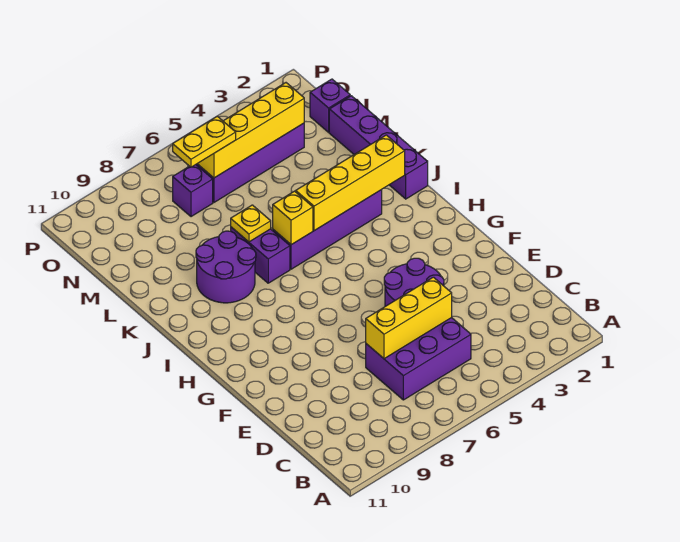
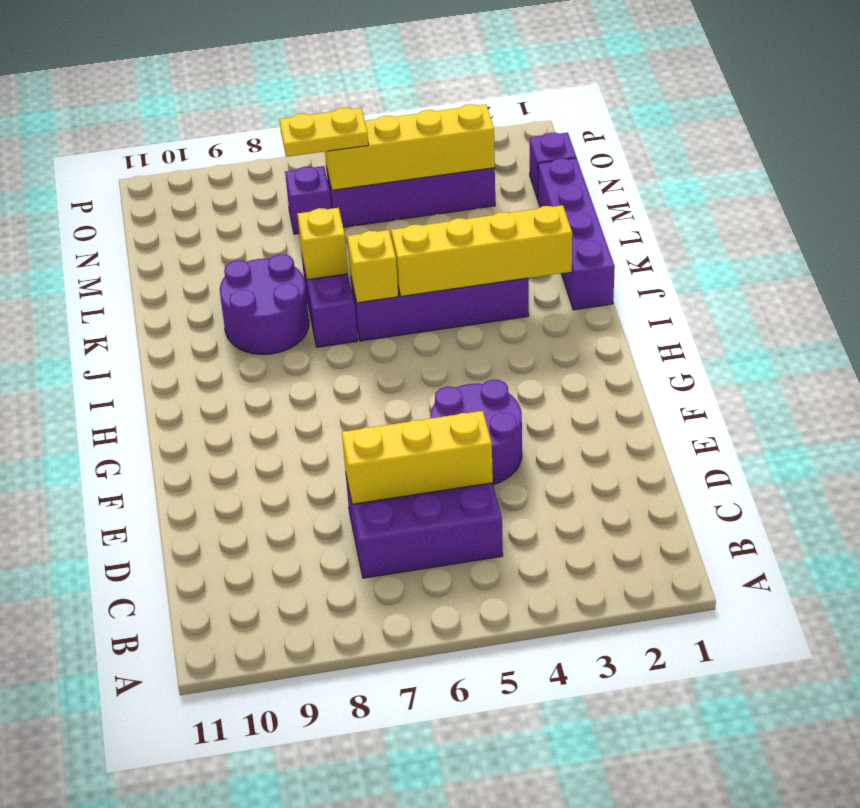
yellow plate K7 level 2 -> yellow brick K7 level 2

